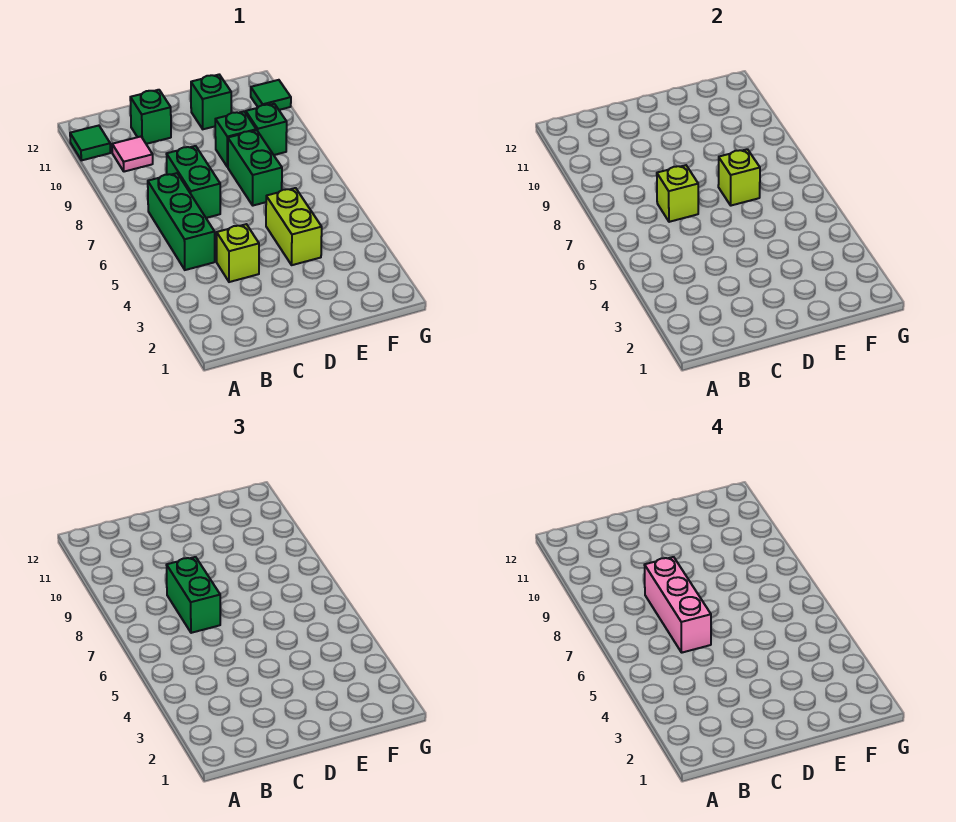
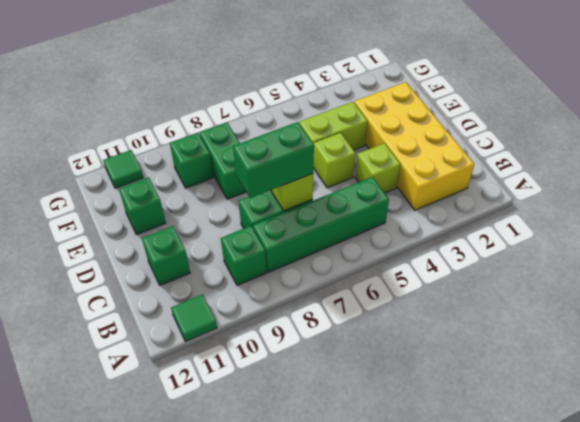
none -> yellow brick B2:E3 level 1
green brick B5:B7 level 1 -> green brick B5:B8 level 1
pink tile B10 level 1 -> none
pink brick C6:C8 level 4 -> none
green brick E7:E8 level 1 -> green brick E8:F8 level 1
lime brick E7 level 2 -> lime brick D5 level 1
green brick E9 level 1 -> green brick B9 level 1

